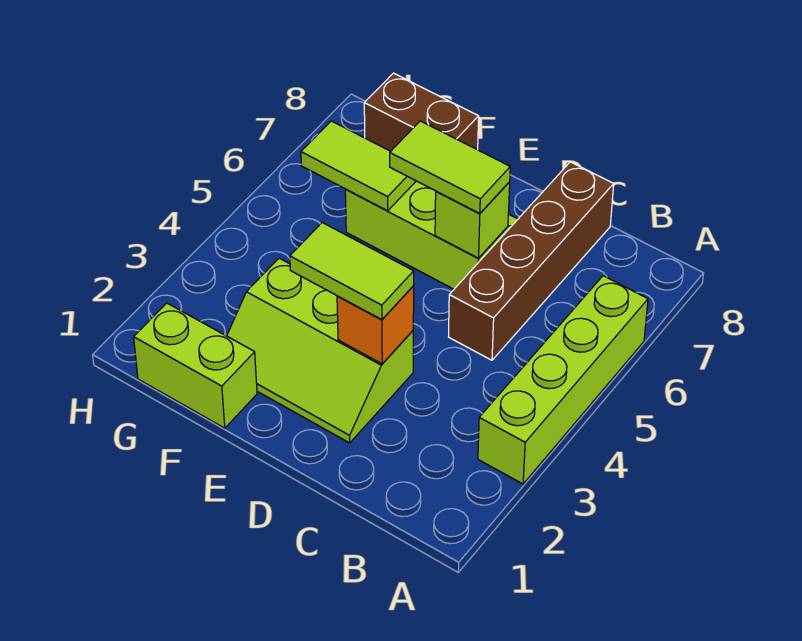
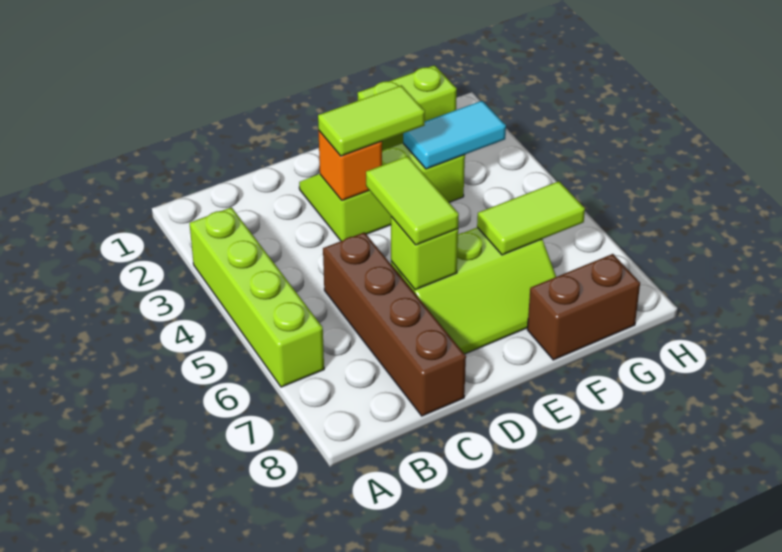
lime tile D6:E6 level 3 -> lime tile D5:D6 level 3
none -> cyan tile F3:G3 level 2

